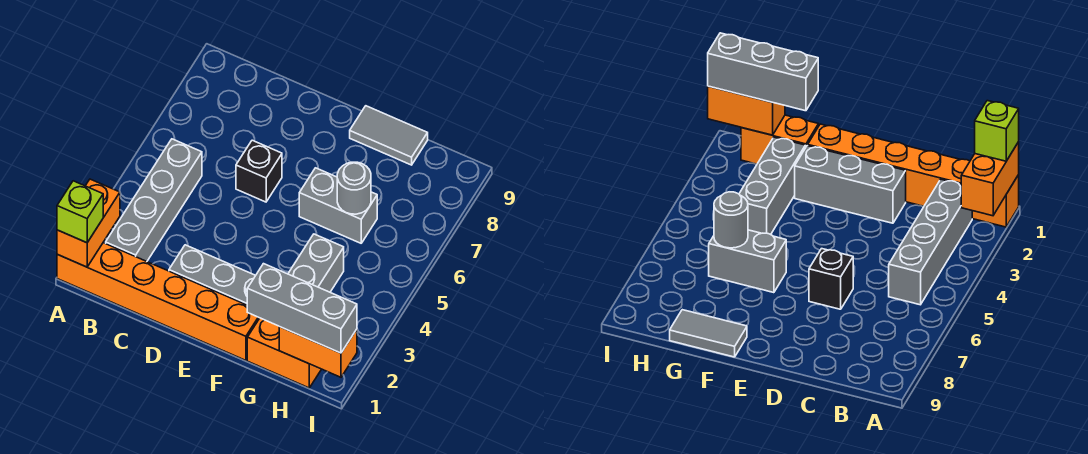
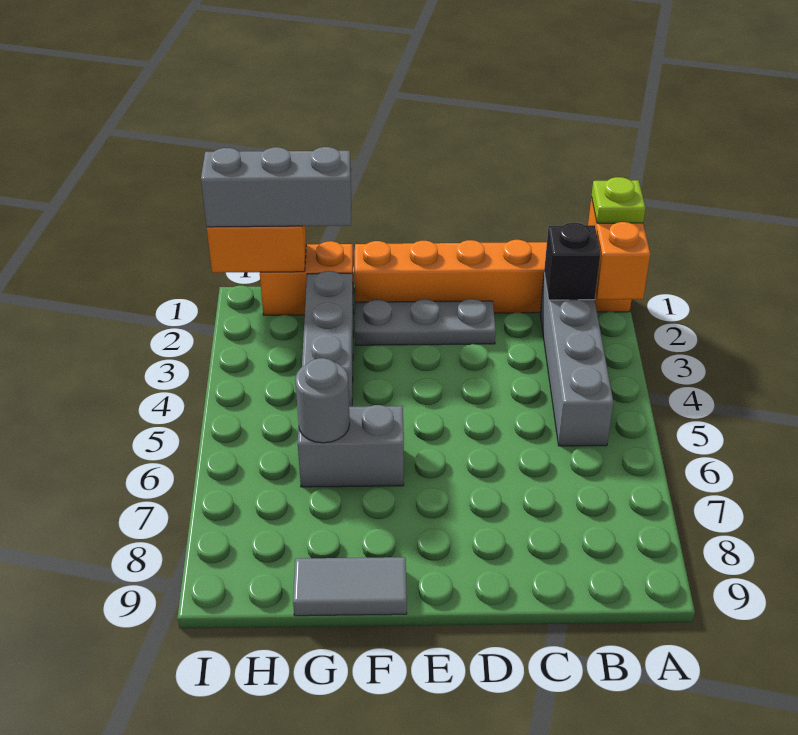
lime brick A1 level 3 -> lime plate A1 level 3
grey brick D2:F2 level 1 -> grey plate D2:F2 level 1
black brick D6 level 1 -> black brick B2 level 2

